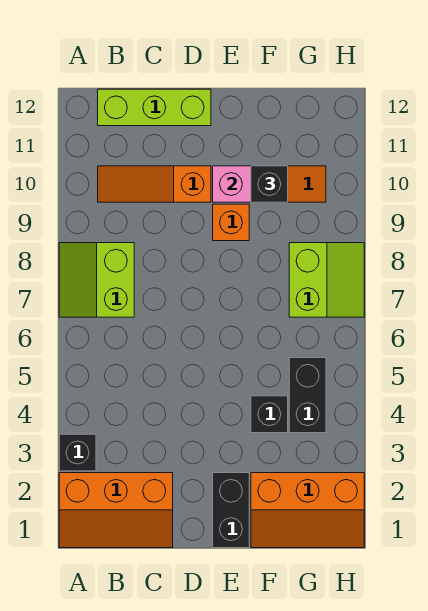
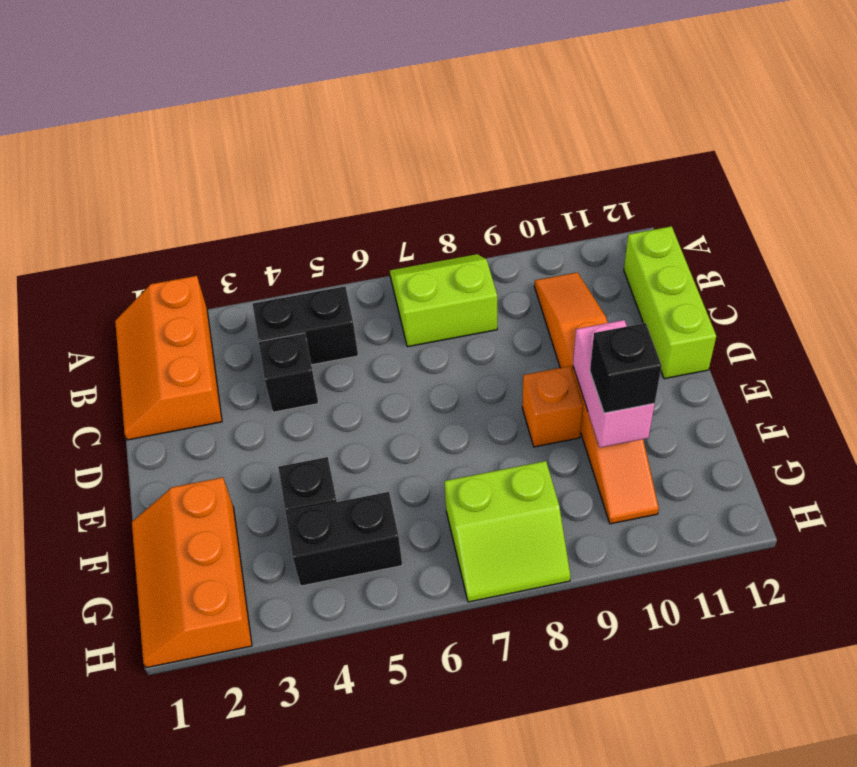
black brick A3 level 1 -> black brick C4 level 1
black brick E1:E2 level 1 -> black brick B4:B5 level 1

